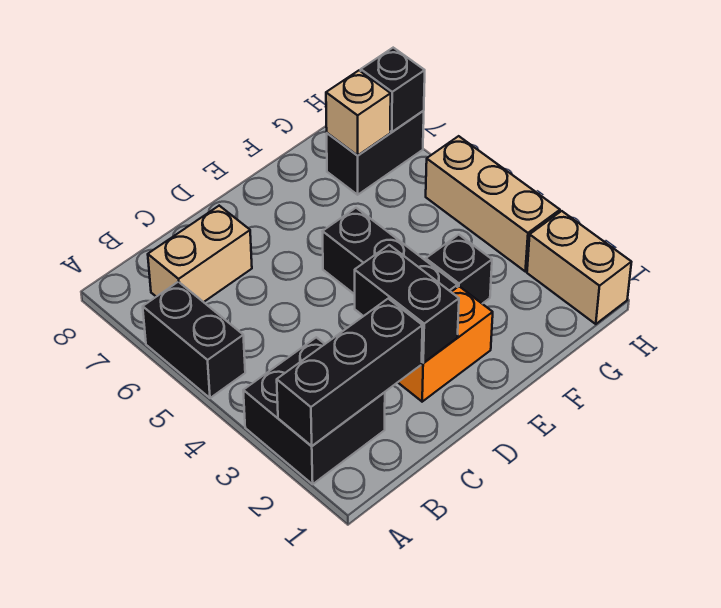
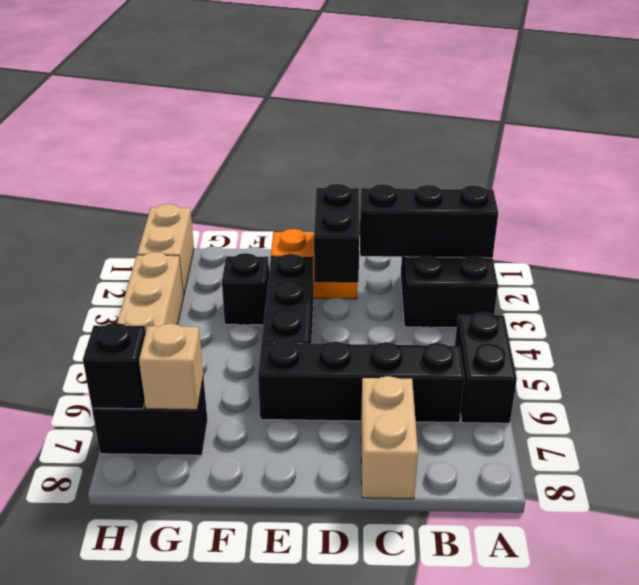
none -> black brick B6:E6 level 1
tan brick B7:C7 level 1 -> tan brick C7:C8 level 1

